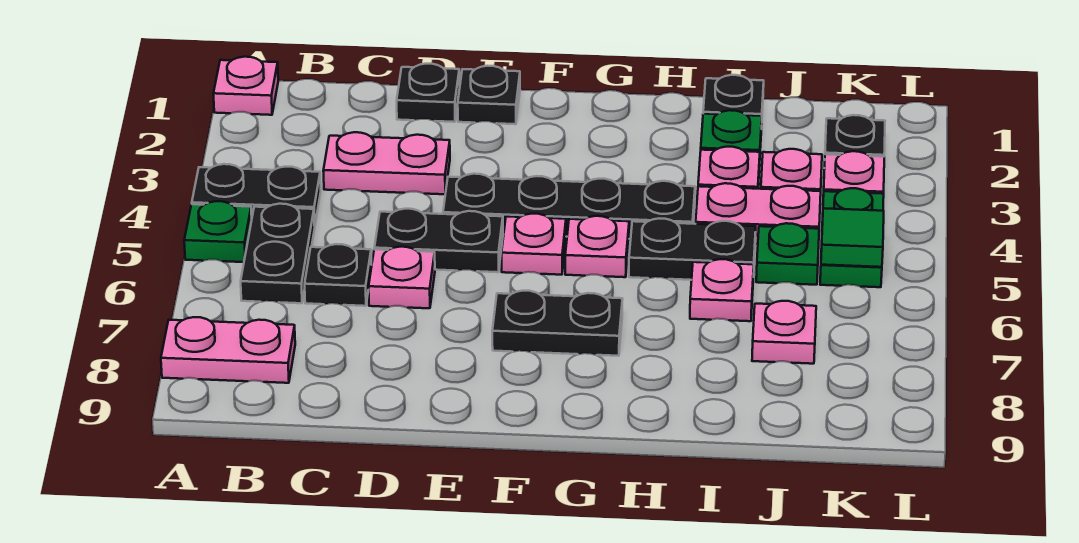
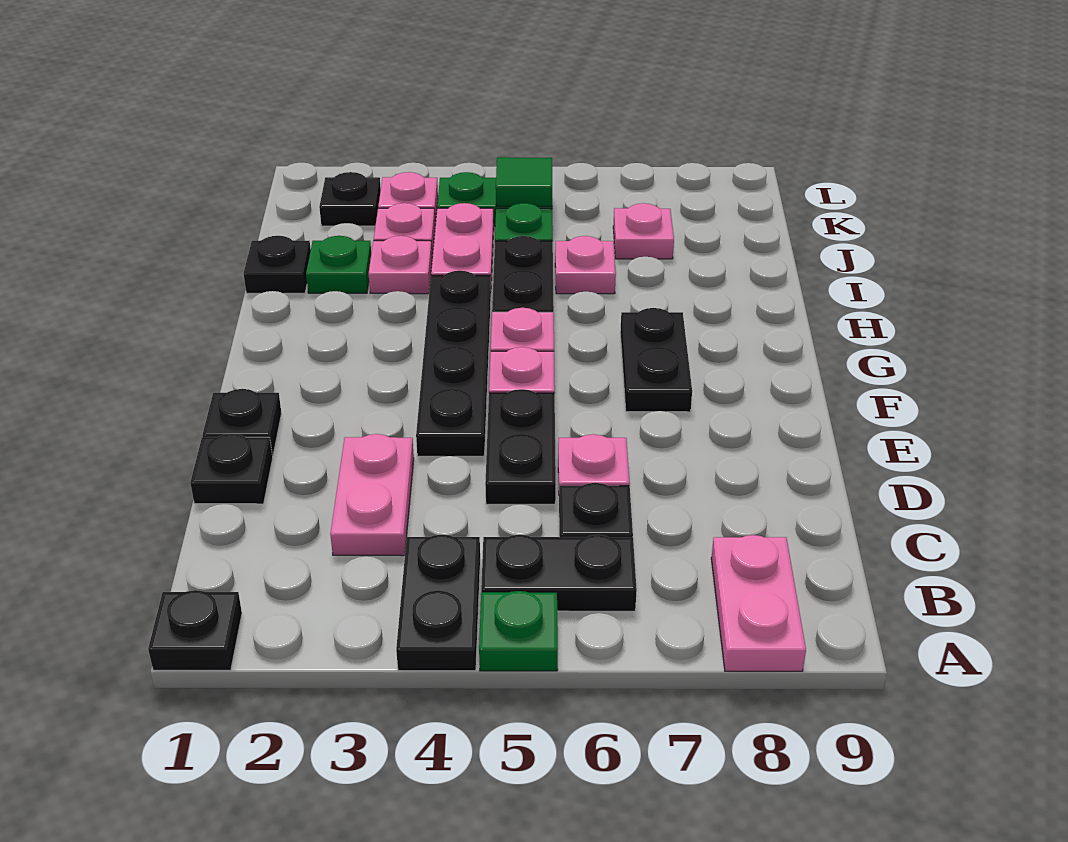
pink plate A1 level 1 -> black plate A1 level 1

